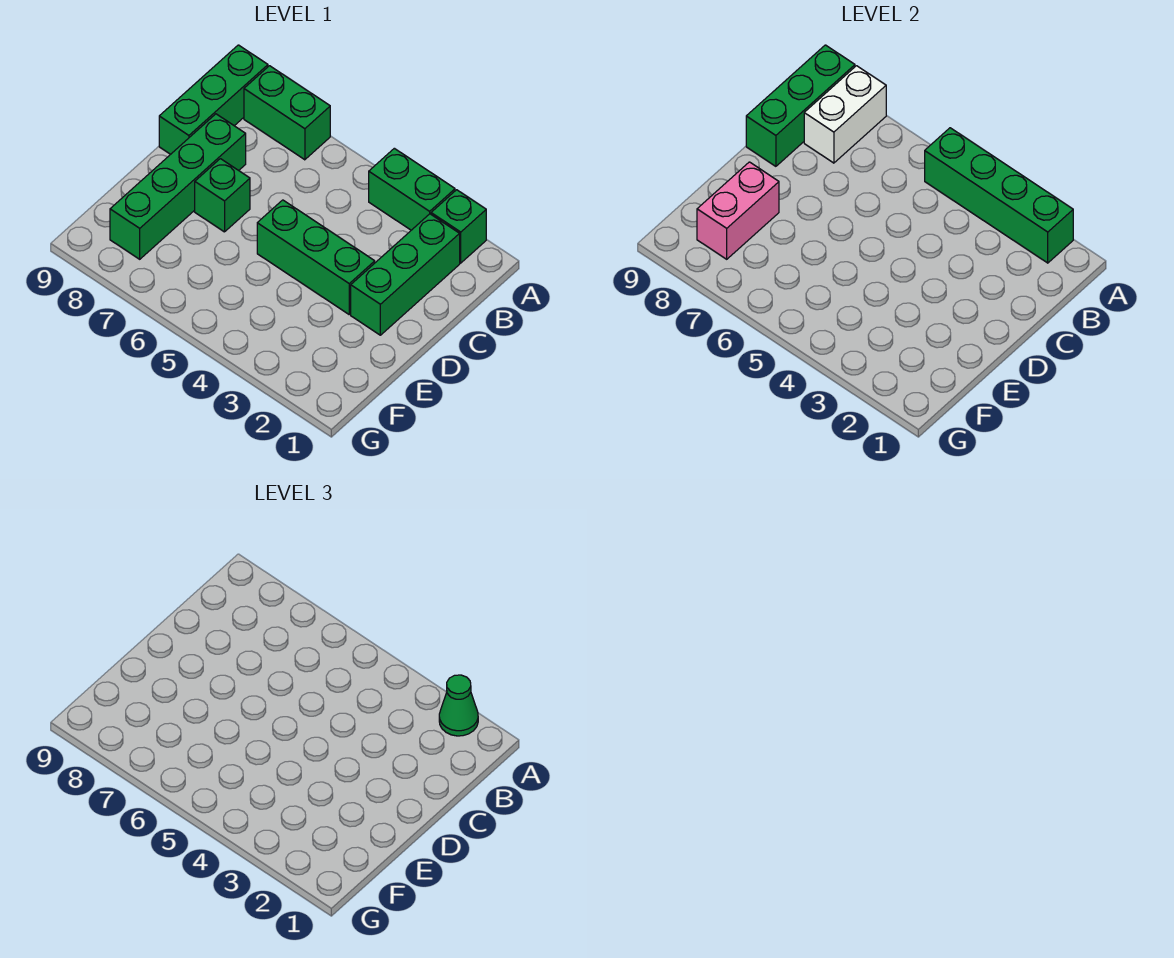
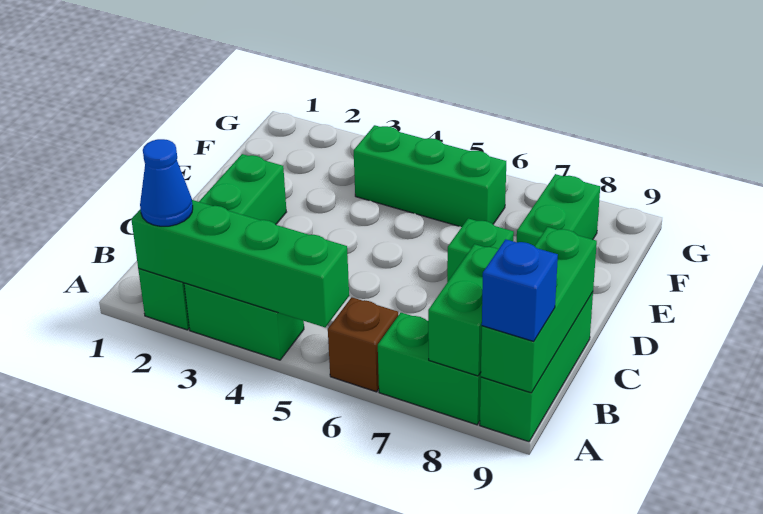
green cone A2 level 3 -> blue cone A2 level 3
none -> brown brick A6 level 1
white brick A8:B8 level 2 -> green brick A8:B8 level 2
none -> blue brick A9 level 3
green brick C8:F8 level 1 -> green brick E8:F8 level 1
green brick D3:D5 level 1 -> green brick F4:F6 level 1
pink brick E8:F8 level 2 -> none

